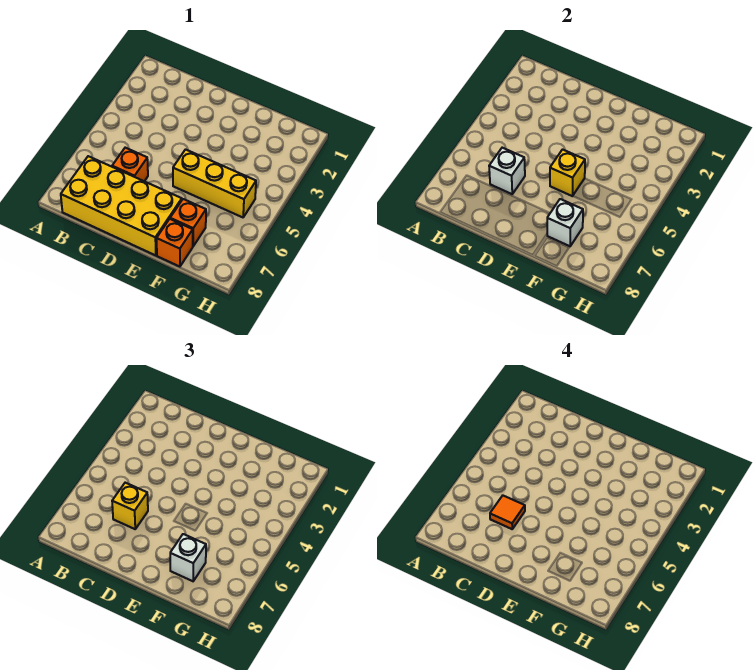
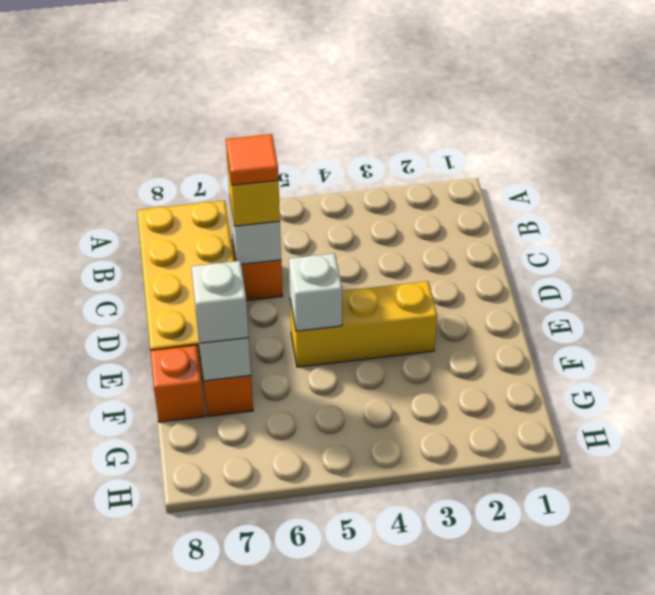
yellow brick E5:G5 level 1 -> yellow brick E3:E5 level 1
yellow brick E5 level 2 -> white brick E5 level 2

